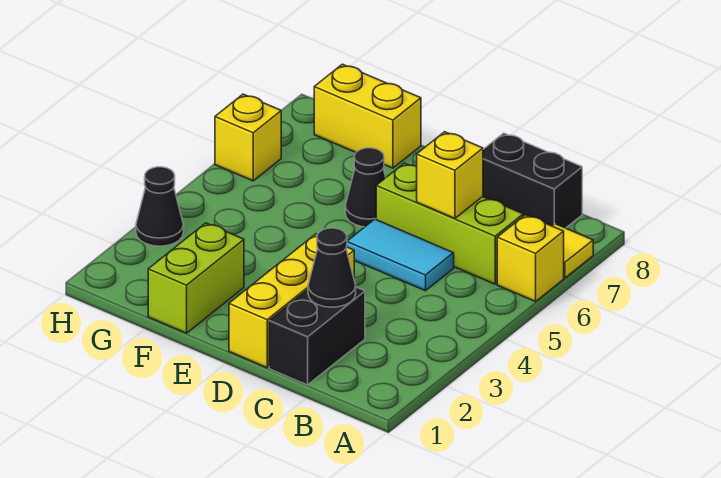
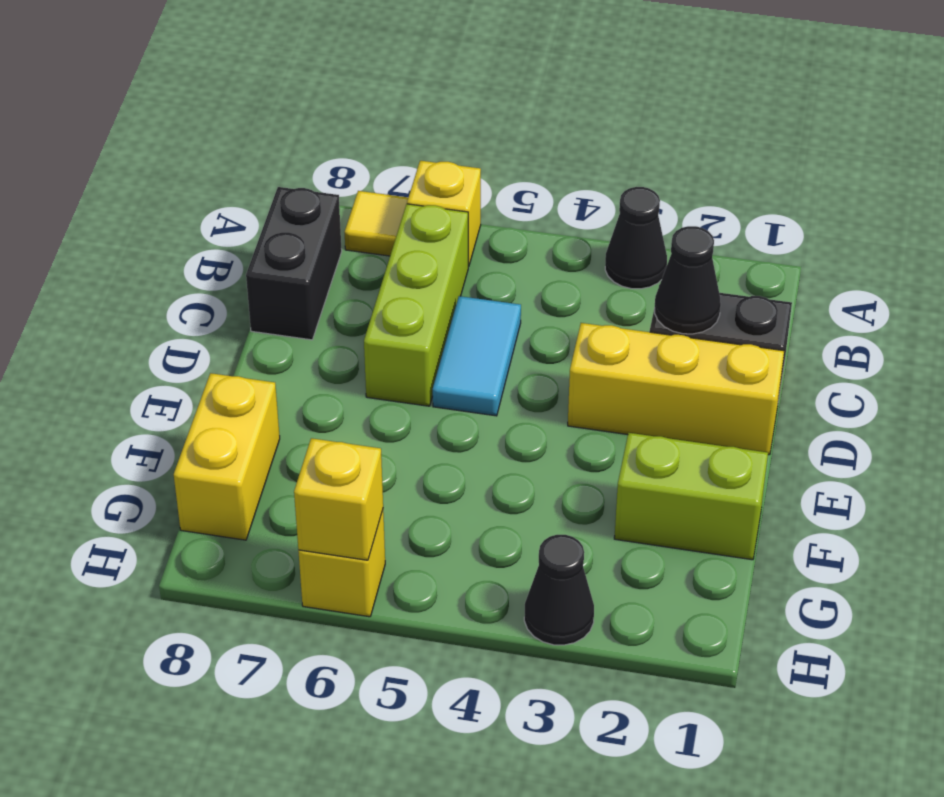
yellow brick C6 level 2 -> yellow brick H6 level 2
black cone E6 level 1 -> black cone A3 level 1

